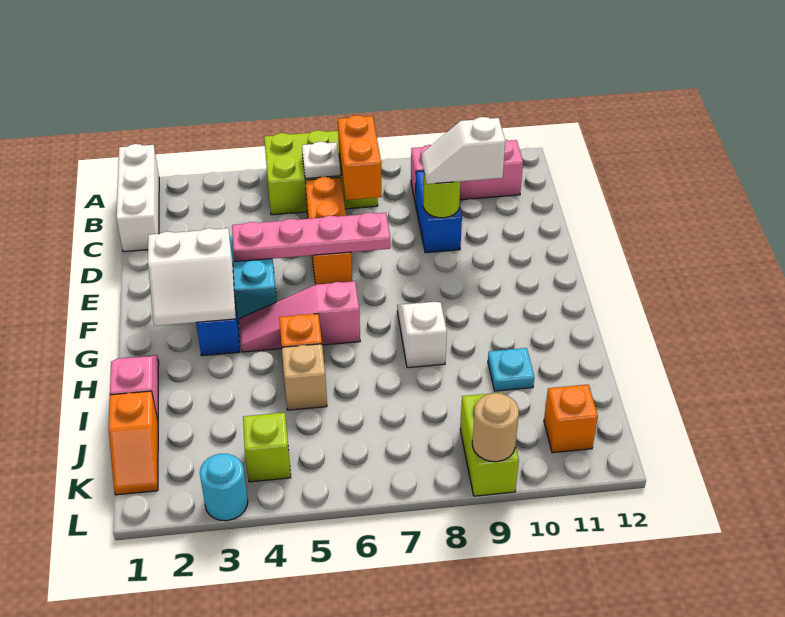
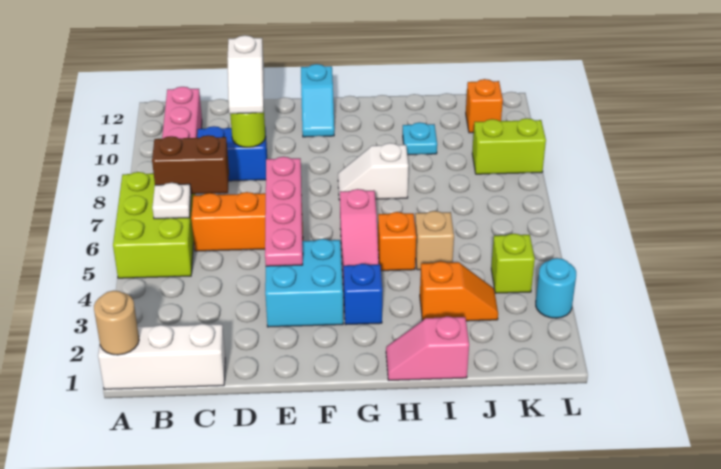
orange brick B7:C7 level 2 -> brown brick B7:C7 level 2
white slope F2:G3 level 2 top F -> none
none -> cyan slope F11:F12 level 1 top 12
orange slope J1:K1 level 1 top J -> orange slope I3:J3 level 1 top I
tan round brick L9 level 2 -> tan round brick A1 level 2

